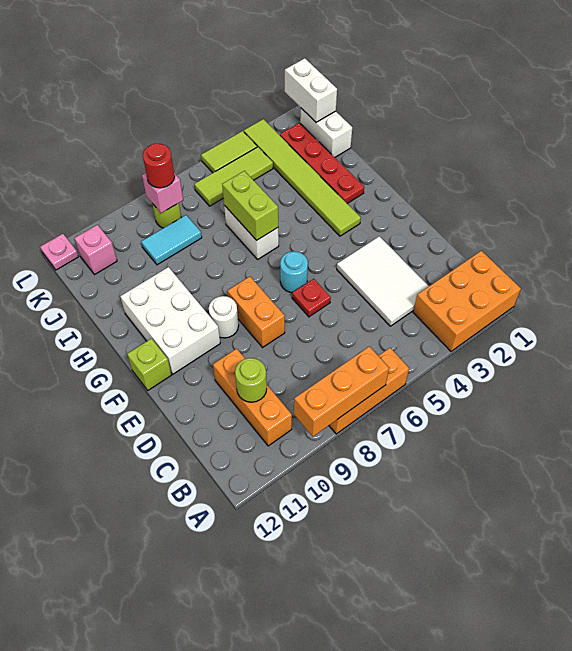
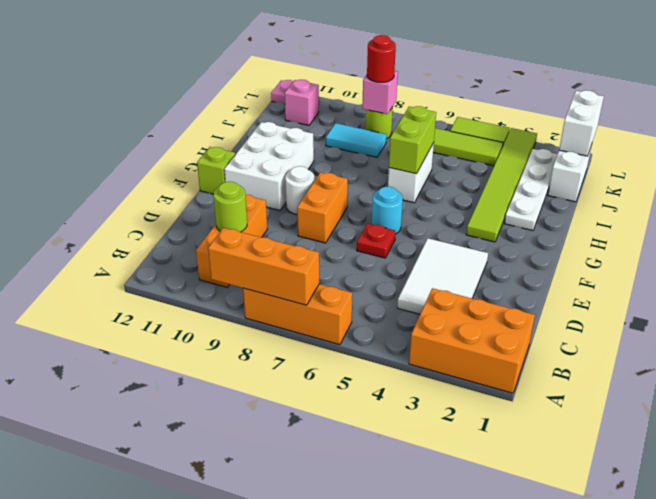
red plate H2:K2 level 1 -> white plate H2:K2 level 1

